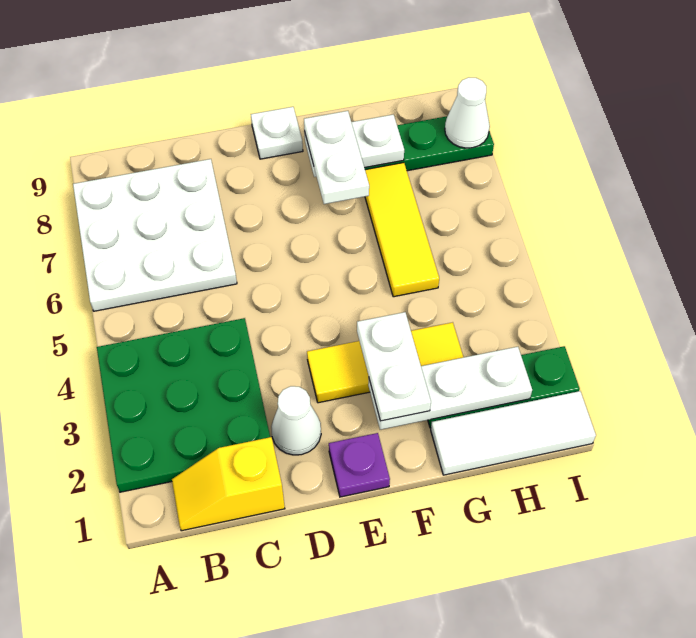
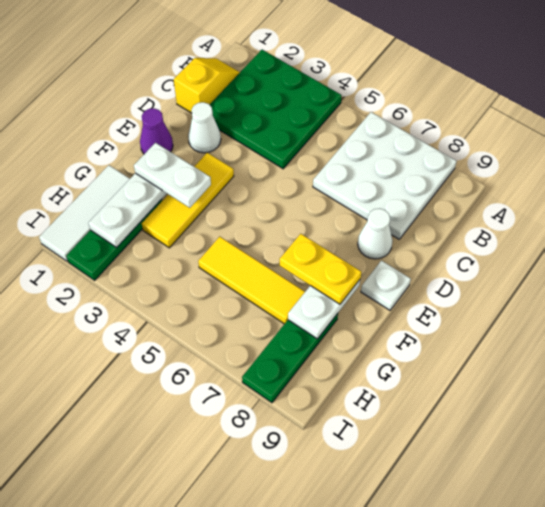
purple plate E1 level 1 -> purple cone E1 level 1
white plate F7:F8 level 3 -> yellow plate F7:F8 level 3
white cone I8 level 2 -> white cone D8 level 1

